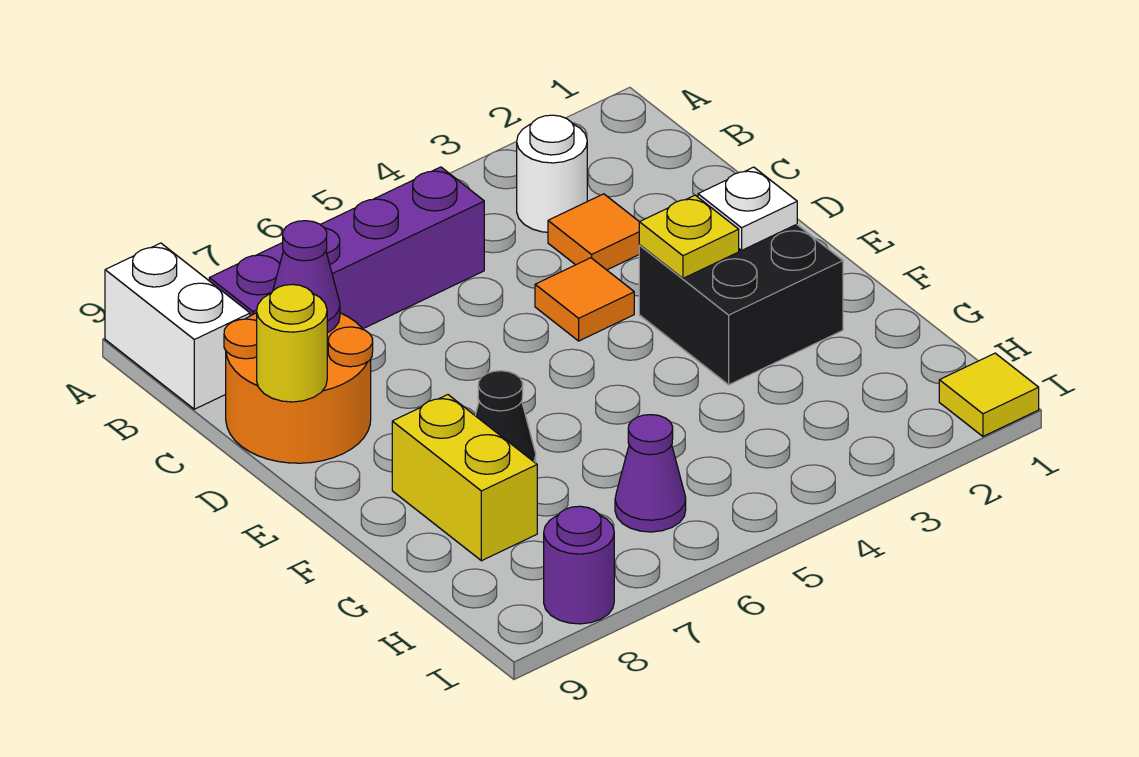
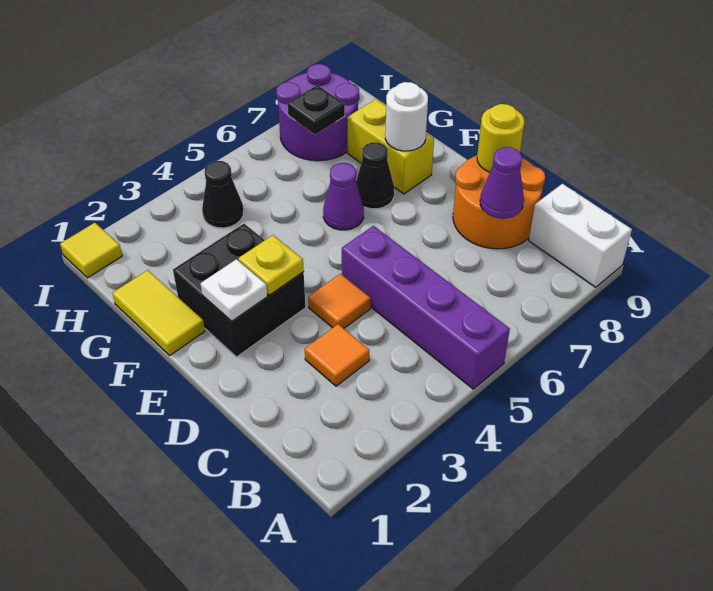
white round brick B3 level 1 -> white round brick F8 level 2
purple brick B5:B8 level 1 -> purple brick A5:D5 level 1
none -> yellow tile F1:G1 level 1
none -> black cone H4 level 1
purple cone H6 level 1 -> purple cone F6 level 1
none -> black plate H7 level 2
purple round brick I8 level 1 -> purple round brick H7:I8 level 1

